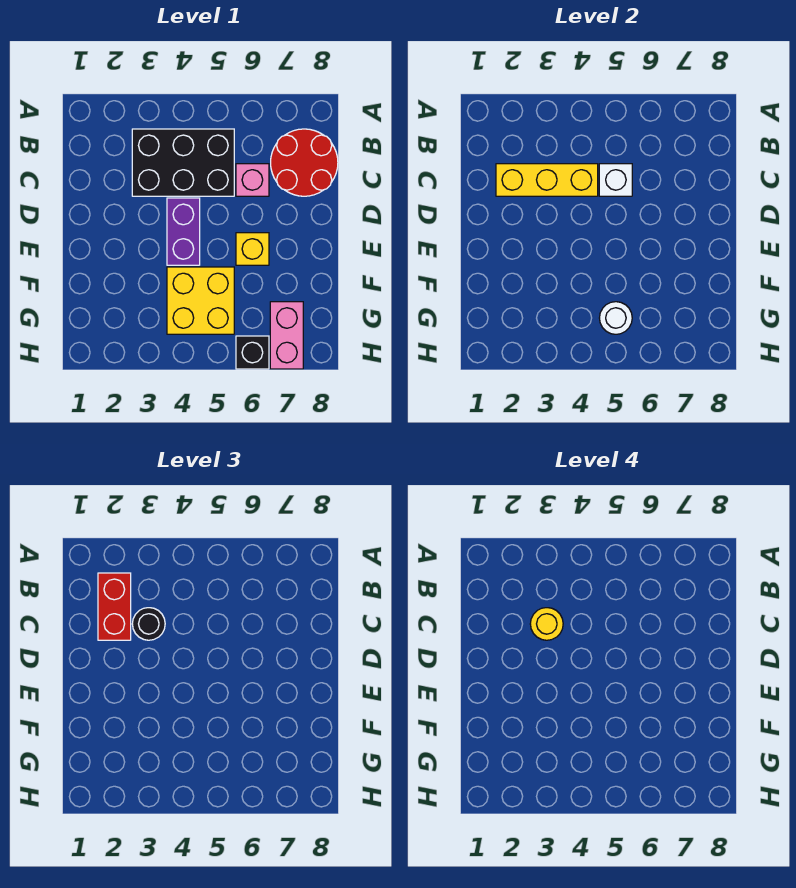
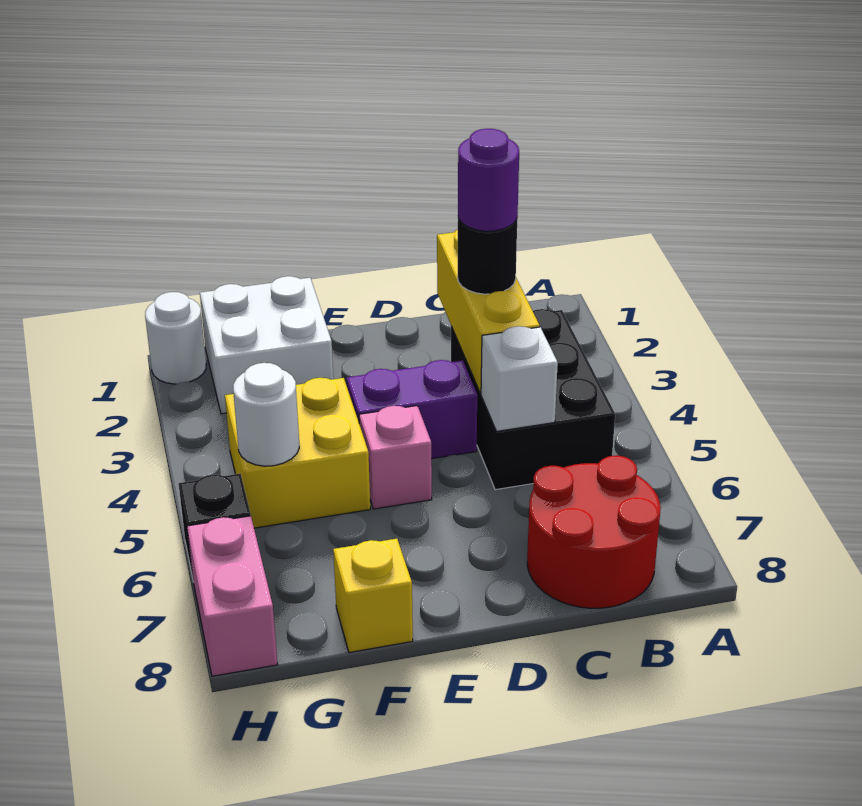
red brick B2:C2 level 3 -> none
yellow round brick C3 level 4 -> purple round brick C3 level 4
pink brick C6 level 1 -> pink brick E5 level 1
yellow brick E6 level 1 -> yellow brick F8 level 1
none -> white brick F1:G2 level 1
pink brick G7:H7 level 1 -> pink brick H7:H8 level 1
none -> white round brick H1 level 1

